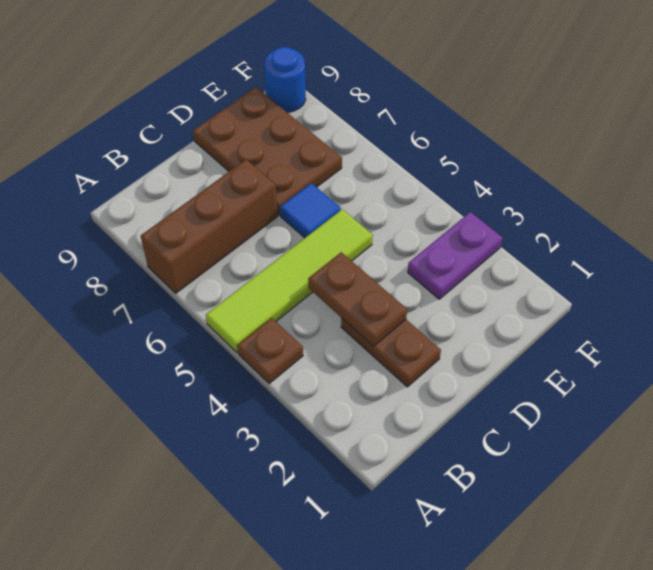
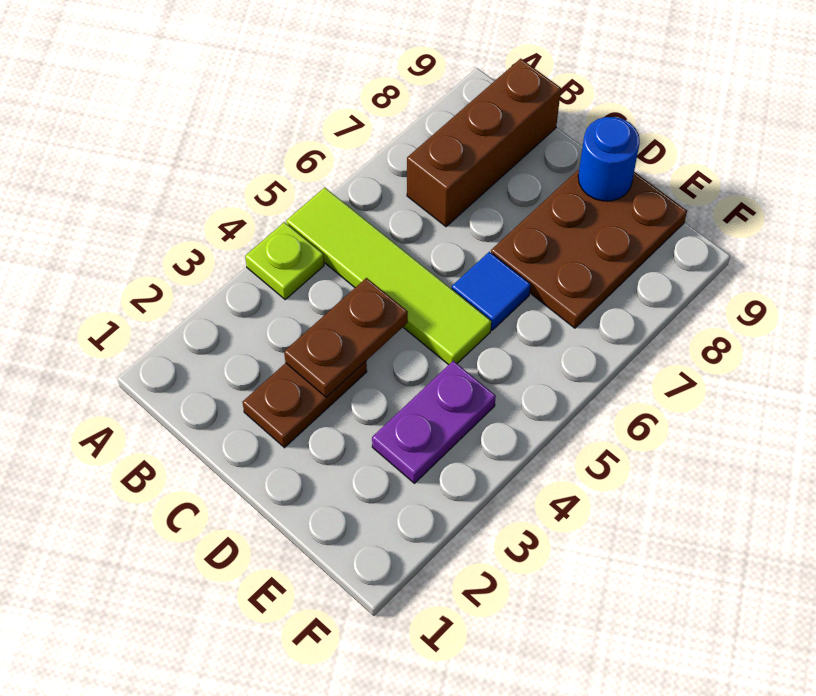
brown plate A4 level 1 -> lime plate A4 level 1
brown brick A7:C7 level 1 -> brown brick B7:B9 level 1
purple plate E3:F3 level 1 -> purple plate E3:E4 level 1
blue round brick F9 level 1 -> blue round brick D9 level 2

